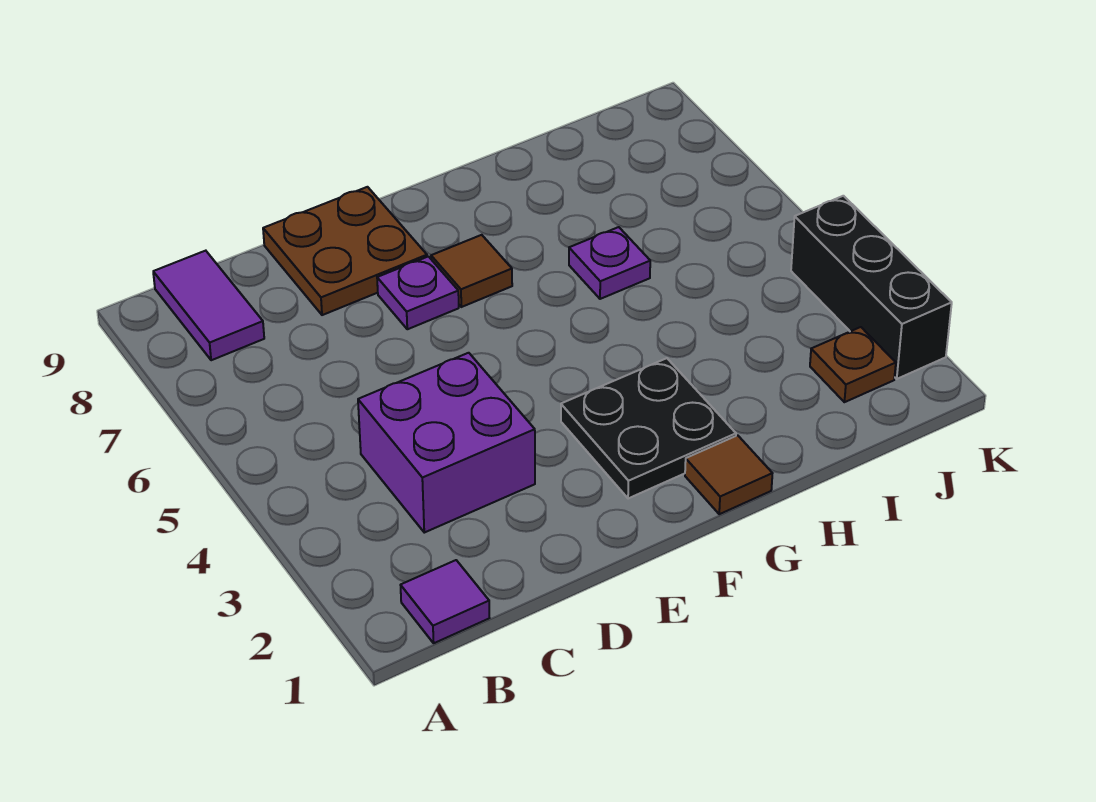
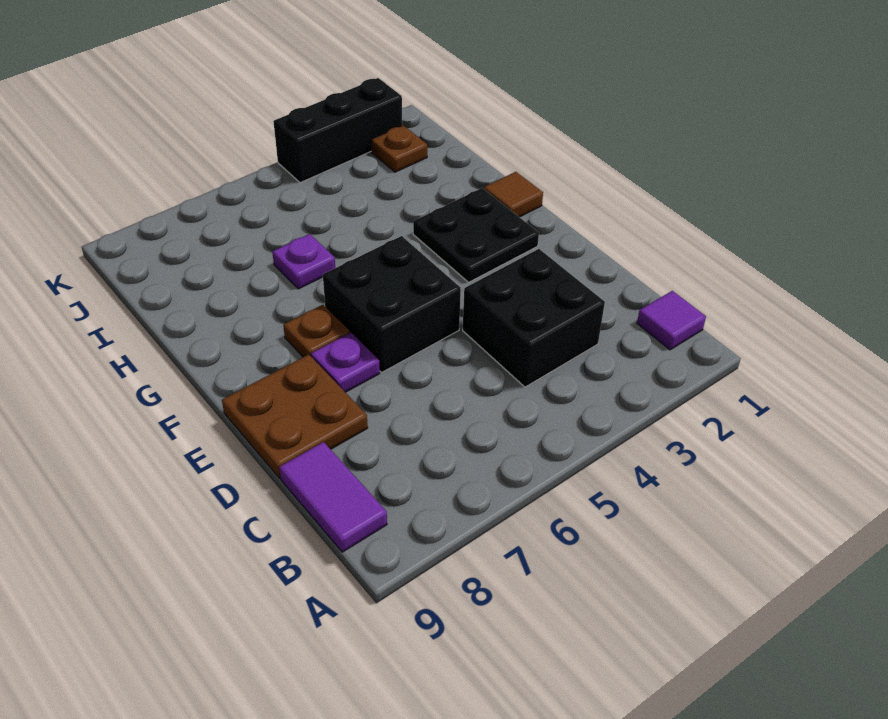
purple tile B8:B9 level 1 -> purple tile B9:C9 level 1
purple brick C3:D4 level 1 -> black brick C3:D4 level 1
none -> black brick E5:F6 level 1
brown tile F7 level 1 -> brown plate F7 level 1

